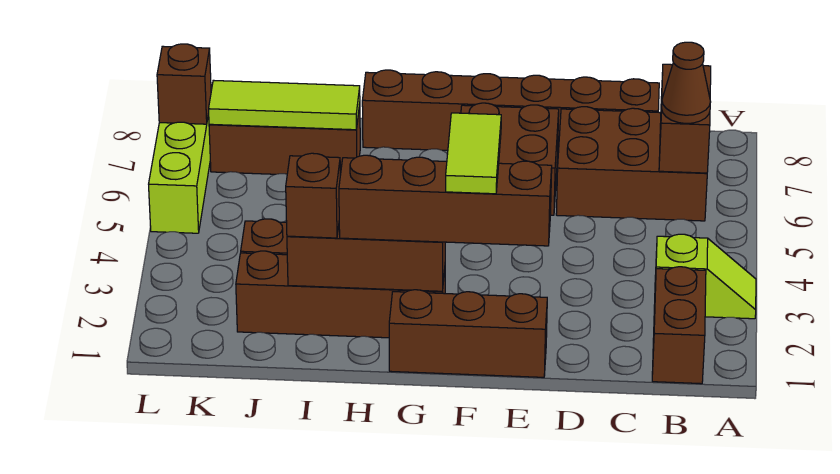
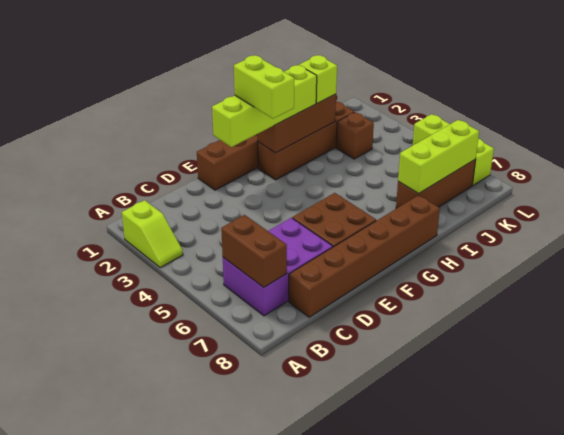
lime slope A3:B3 level 1 top B -> lime slope A2:A3 level 1 top 2
brown brick B1:B2 level 1 -> none
brown brick B6:D7 level 1 -> purple brick B6:D7 level 1
brown cone B6 level 3 -> none
brown brick E2:H2 level 3 -> lime brick E2:H2 level 3
lime tile F2:F3 level 4 -> lime brick F2:F3 level 4
brown brick I2 level 3 -> lime brick I2 level 3
lime tile I7:K7 level 2 -> lime brick I7:K7 level 2
brown brick L7 level 2 -> none

